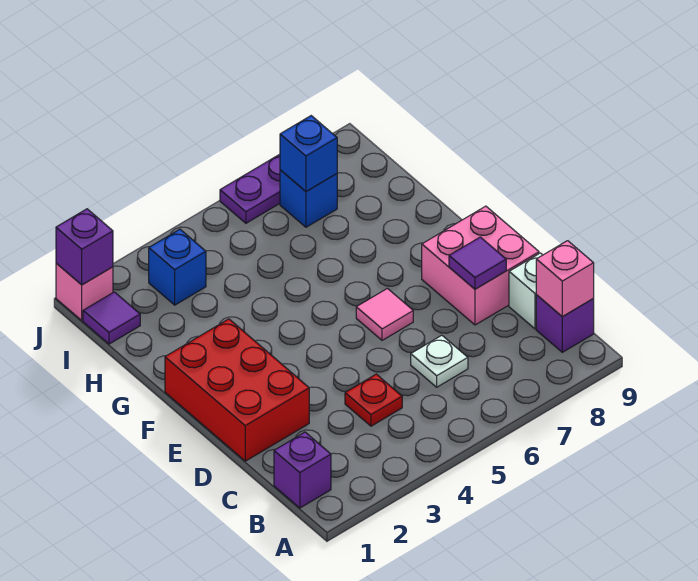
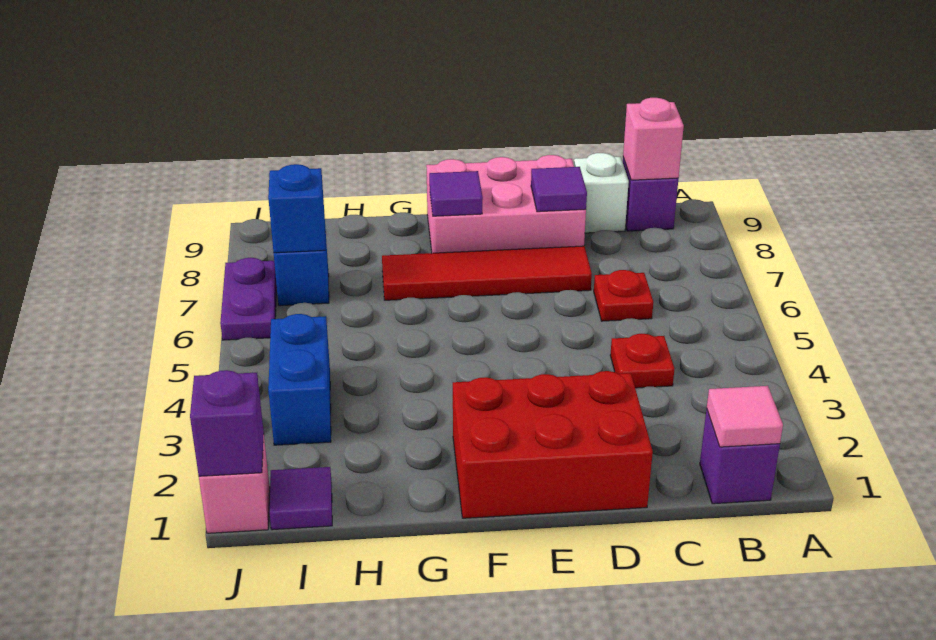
white plate C6 level 1 -> red plate C6 level 1
none -> red tile D7:G7 level 1
pink brick D8:E9 level 1 -> pink brick D8:F9 level 1
pink tile E6 level 1 -> pink tile B1 level 2
none -> purple tile F8 level 2
blue brick I3 level 1 -> blue brick I3:I4 level 1

